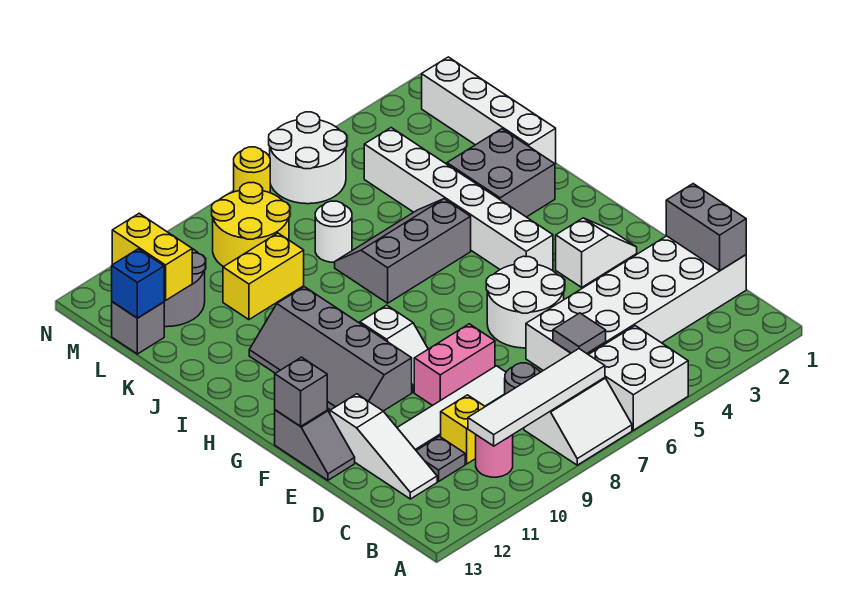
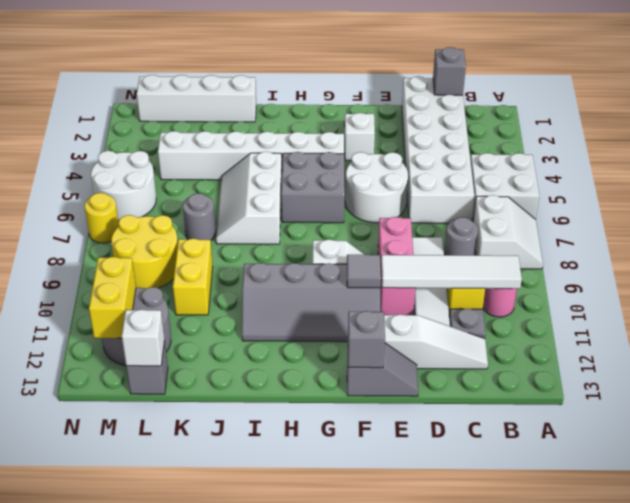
white tile B7:B10 level 2 -> white tile B10:E10 level 2
grey brick C1:D1 level 2 -> grey brick C1 level 2
grey tile C6 level 2 -> grey tile F10 level 2
pink brick E8:E9 level 1 -> pink brick E8:E10 level 1
grey brick I2:J3 level 1 -> grey brick G5:H6 level 1
grey slope I5:J7 level 1 top I -> white slope I5:J7 level 1 top I
white round brick K7 level 1 -> grey round brick K7 level 1
yellow brick L12:M12 level 2 -> yellow brick M11:M12 level 2
blue brick L13 level 2 -> white brick L13 level 2

